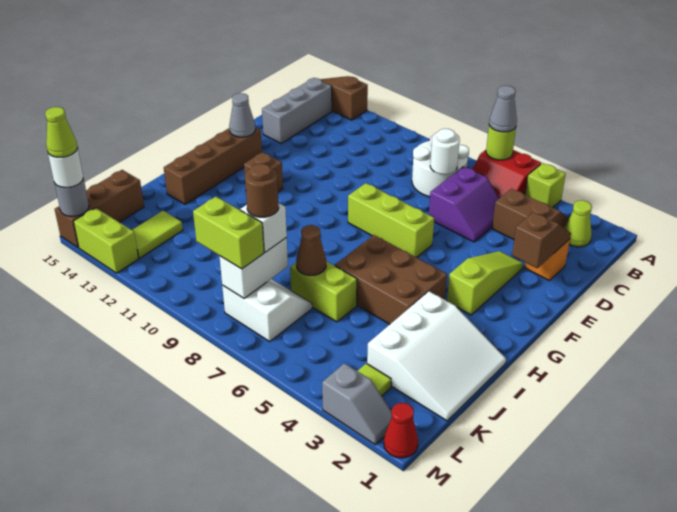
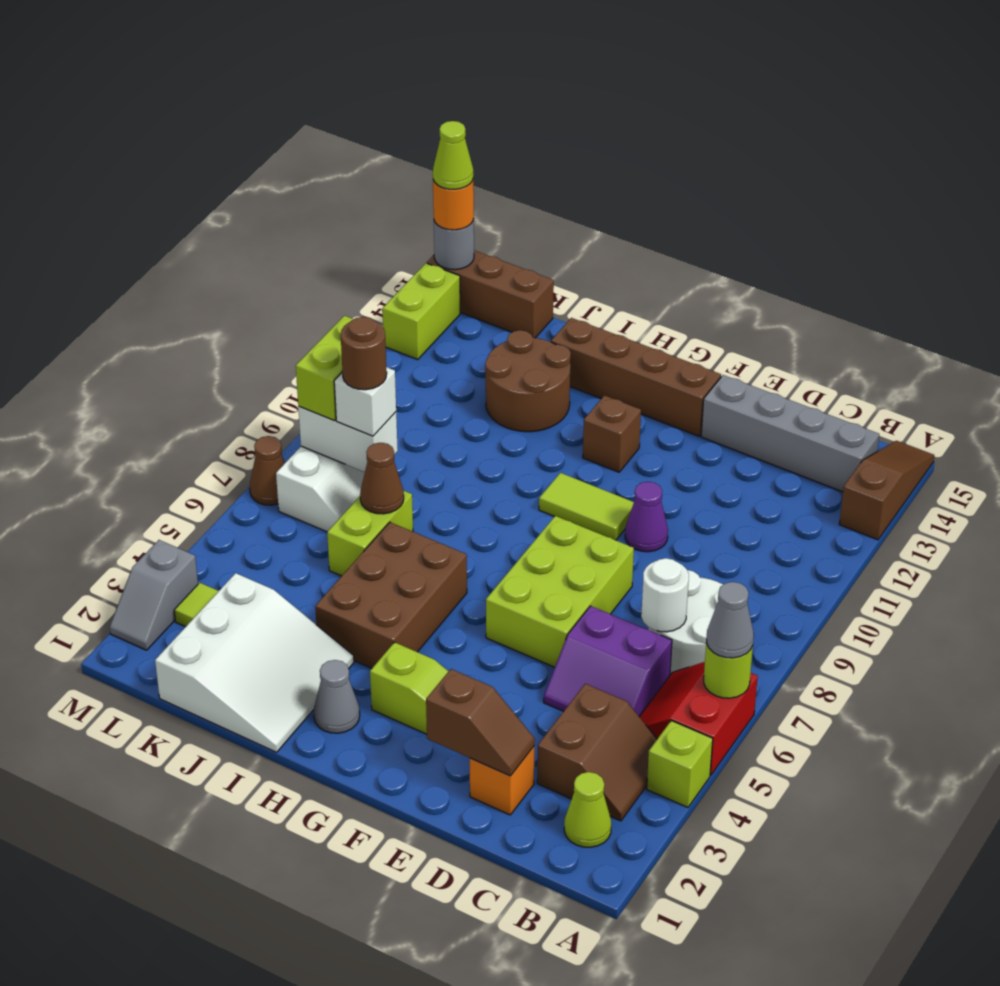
grey brick B14:D14 level 1 -> grey brick B14:E14 level 1
none -> purple cone E10 level 1
lime brick F6:F8 level 1 -> lime brick E6:F8 level 1
grey cone F14 level 2 -> grey cone H2 level 1
white slope I1:K3 level 1 top 3 -> white slope I1:K3 level 1 top K
none -> brown round brick I12:J13 level 1
lime tile K13:L13 level 1 -> lime tile F10:G10 level 1
red cone M1 level 1 -> none
none -> brown cone M7 level 1
white round brick M15 level 3 -> orange round brick M15 level 3

